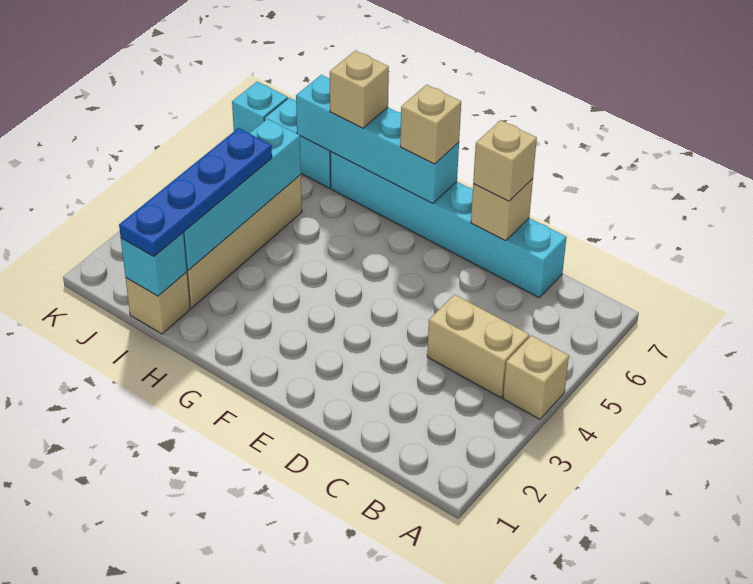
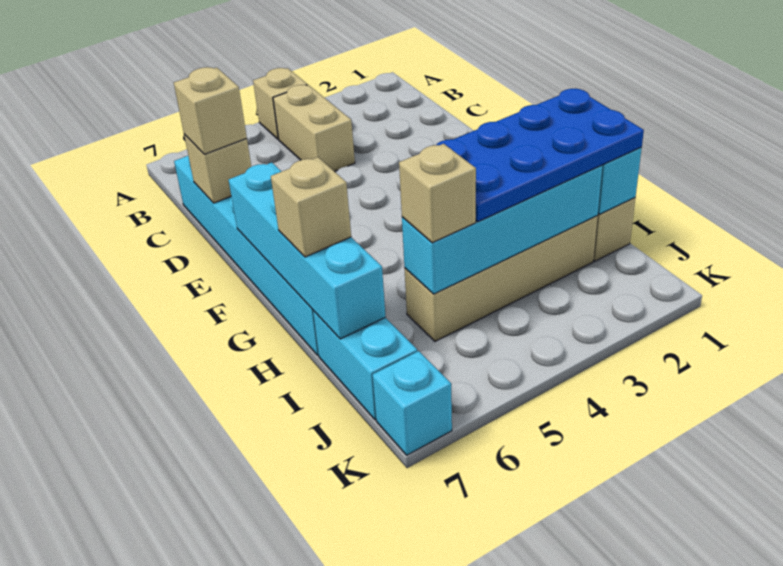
tan brick F7 level 3 -> tan brick I5 level 3
blue plate I1:I4 level 3 -> blue plate H1:I4 level 3

